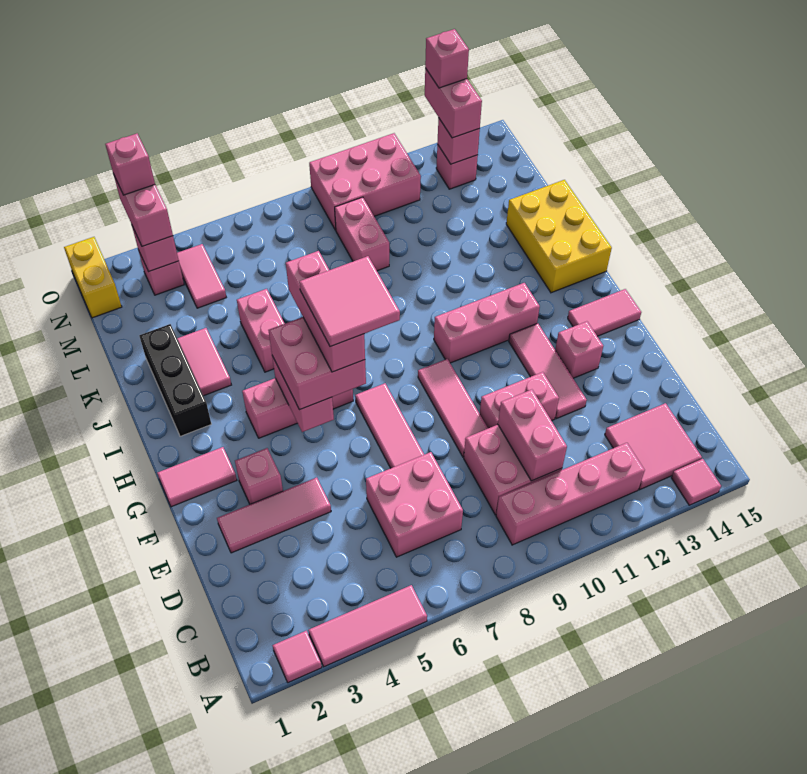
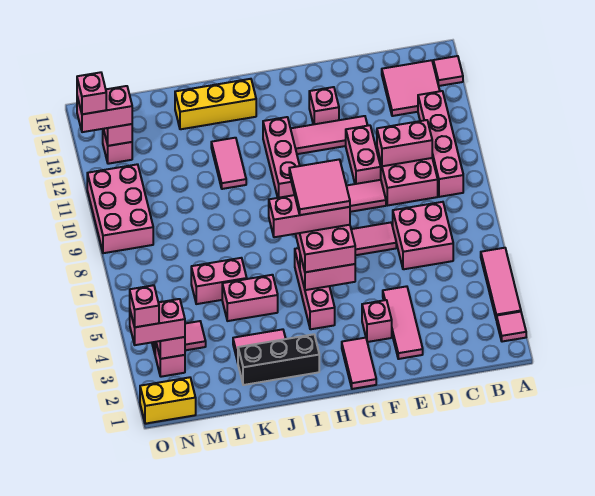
pink tile G14:G15 level 1 -> pink tile J11:J12 level 1
yellow brick I14:K15 level 1 -> yellow brick I14:K14 level 1
pink brick L9:M9 level 1 -> pink brick K6:L6 level 1

